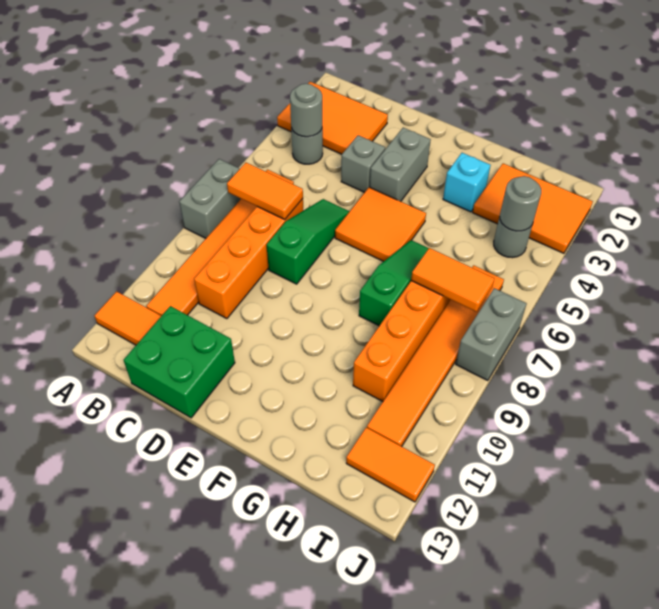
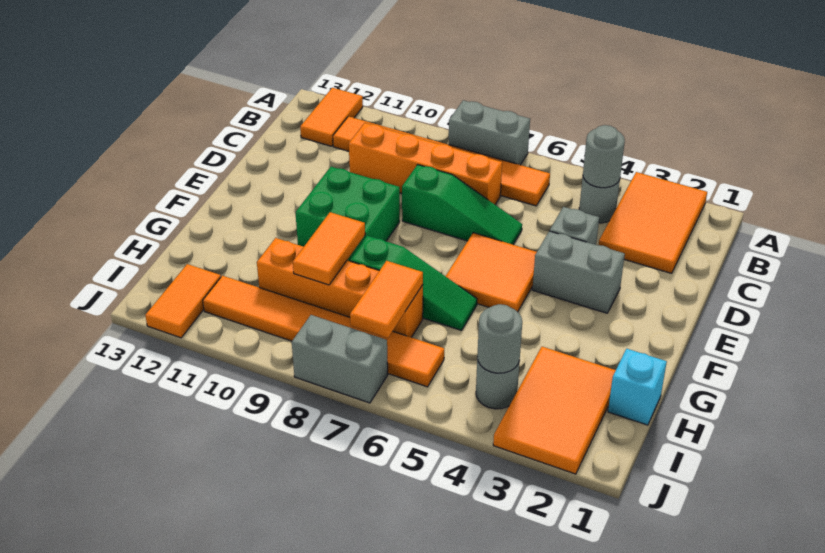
orange tile B7:C7 level 2 -> orange tile G9:H9 level 2
green brick C12:D13 level 1 -> green brick E9:F10 level 1
cyan brick G3 level 1 -> cyan brick H1 level 1

